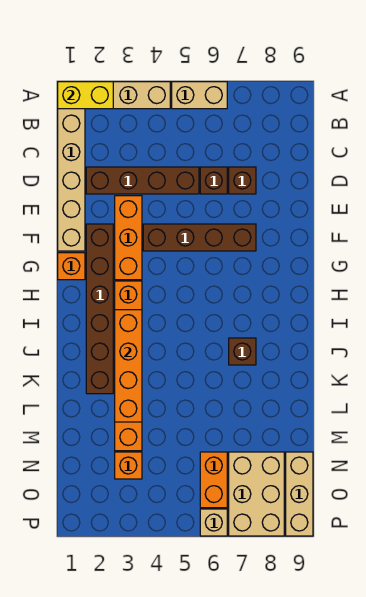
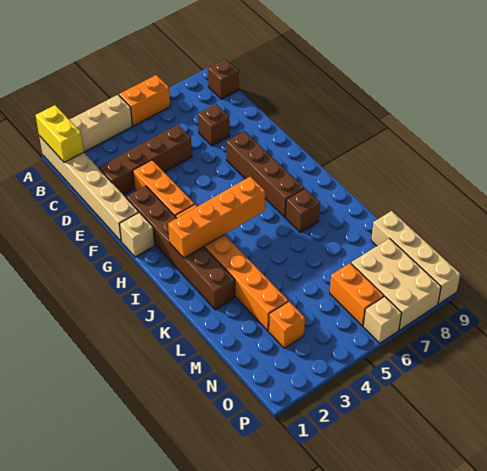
yellow brick A1:A2 level 2 -> yellow brick A1:B1 level 2
tan brick A5:A6 level 1 -> orange brick A5:A6 level 1
brown brick D6 level 1 -> brown brick B9 level 1
brown brick F4:F7 level 1 -> brown brick F7:I7 level 1
orange brick G1 level 1 -> tan brick G1 level 1
orange brick I3:L3 level 2 -> orange brick I2:I5 level 2
tan brick N9:P9 level 1 -> tan brick M9:P9 level 1

